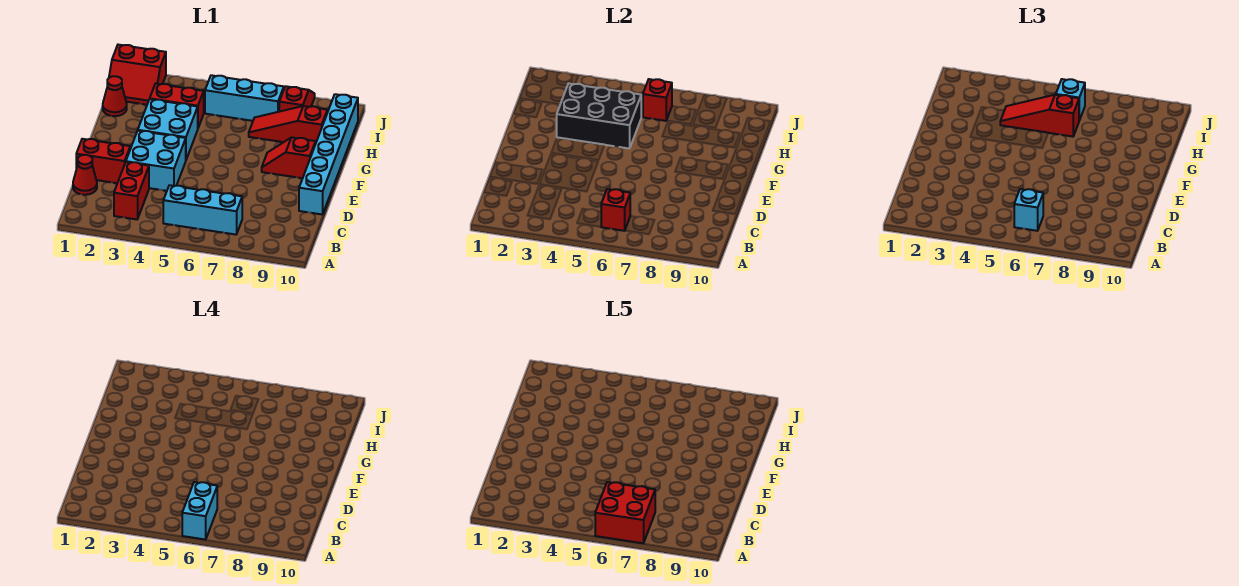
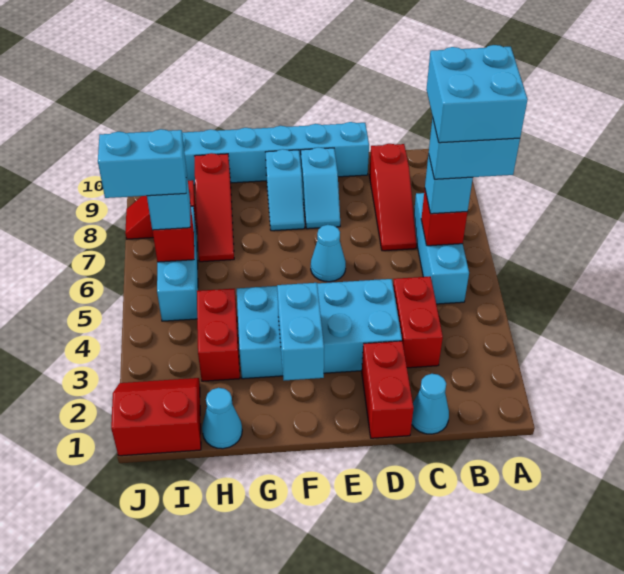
red brick A6:B7 level 5 -> cyan brick A6:B7 level 5
red brick B3:C3 level 1 -> red brick C3:C4 level 1
red cone C1 level 1 -> cyan cone C1 level 1
none -> cyan cone E6 level 1
none -> cyan slope E8:E9 level 1 top 9
none -> cyan brick F2:F3 level 2
red slope F8:F9 level 1 top 9 -> cyan slope F8:F9 level 1 top 9
black brick G3:H5 level 2 -> none
red cone H1 level 1 -> cyan cone H1 level 1
red slope H4:H6 level 3 top 6 -> red slope C7:C9 level 1 top 9
red slope I1:J2 level 1 top J -> red slope I1:J2 level 1 top 1
none -> cyan brick I6:J6 level 4

